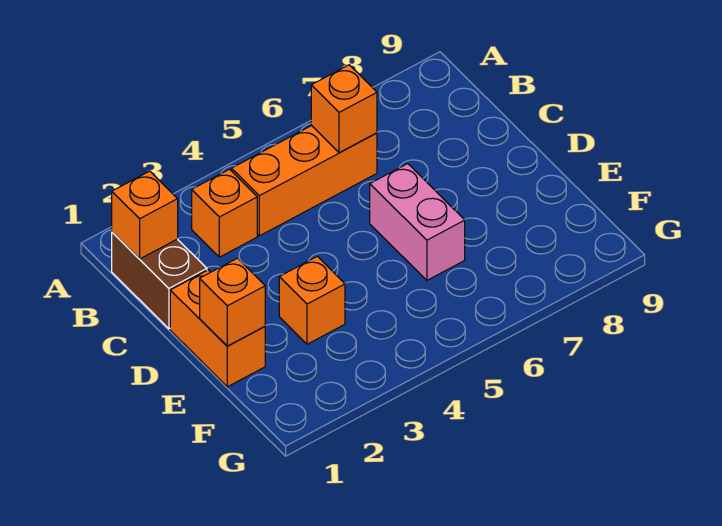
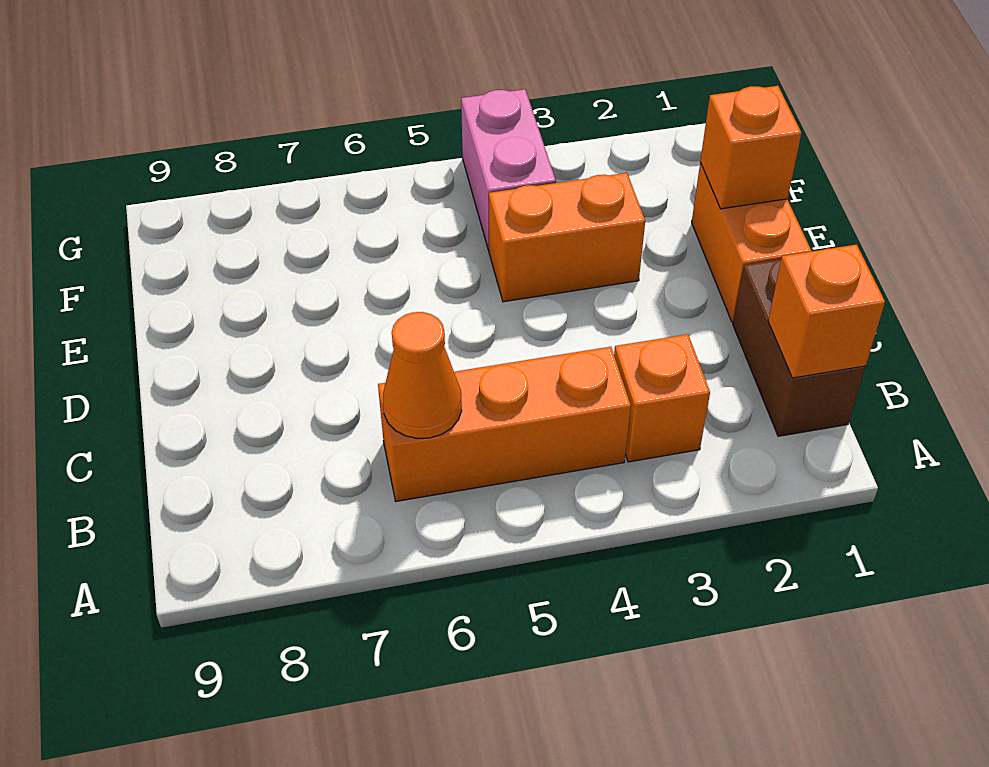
orange brick B6 level 2 -> orange cone B6 level 2
pink brick D6:E6 level 1 -> pink brick F4:G4 level 1
orange brick E3 level 1 -> orange brick E3:E4 level 1

